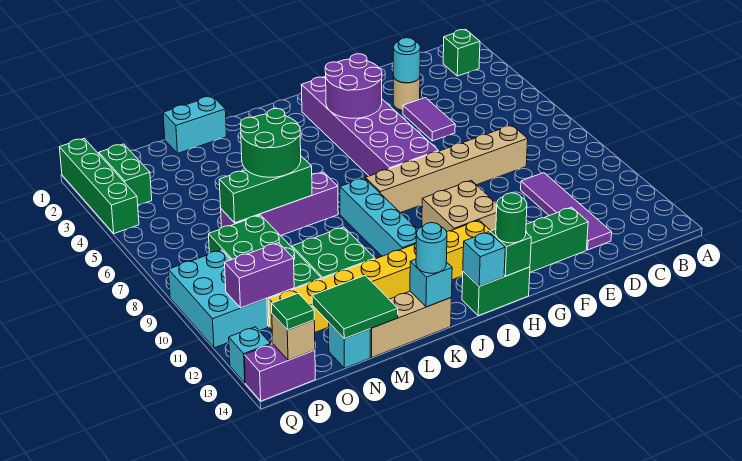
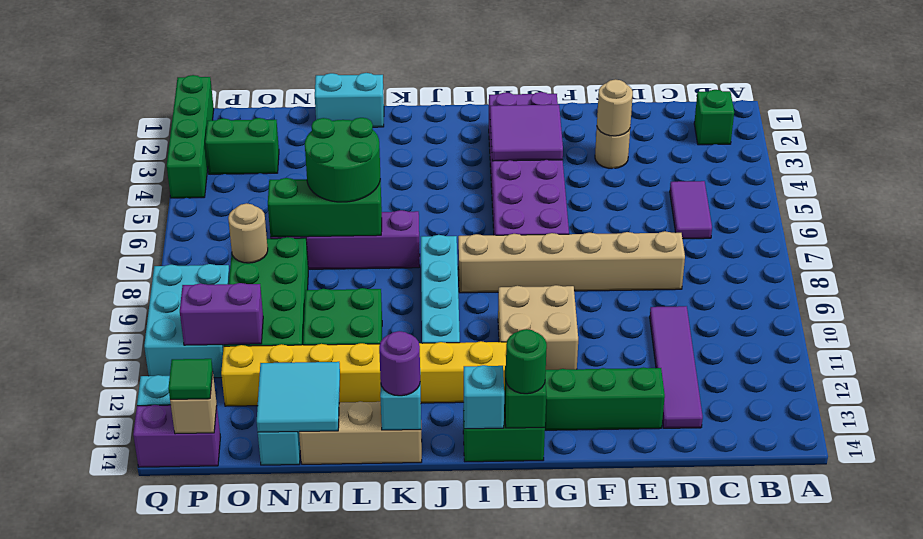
cyan round brick E3 level 2 -> tan round brick E3 level 2
purple tile E4:E5 level 1 -> purple tile C5:C6 level 1
purple round brick G3:H4 level 2 -> purple tile G3:H4 level 2
cyan round brick K14 level 3 -> purple round brick K14 level 3
green tile M13:N14 level 2 -> cyan tile M13:N14 level 2
none -> tan round brick O8 level 2
green brick P2:P3 level 1 -> green brick O3:P3 level 1

